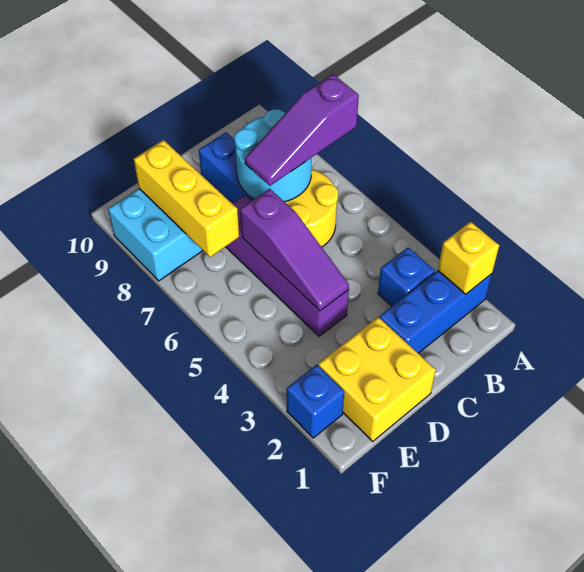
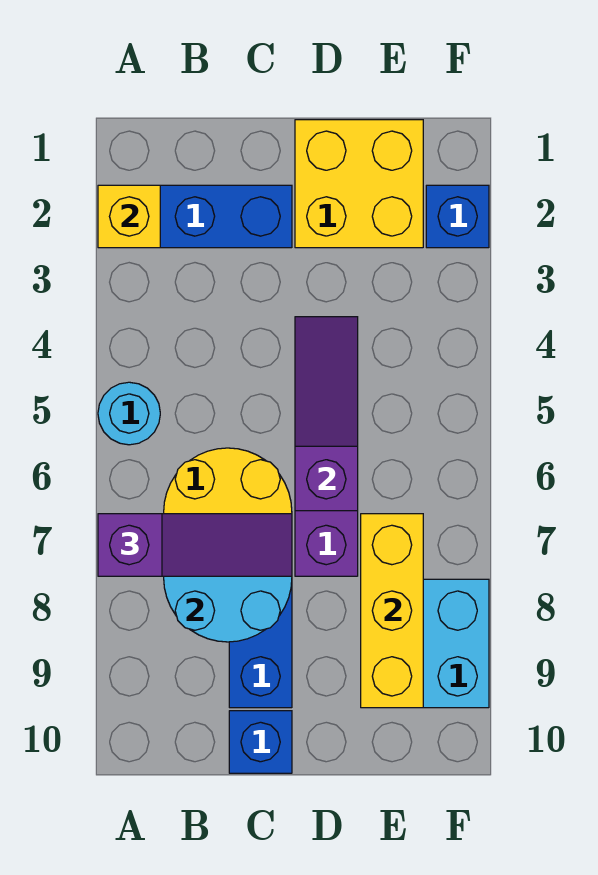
none -> cyan round brick A5 level 1
blue brick B3 level 1 -> blue brick C10 level 1

